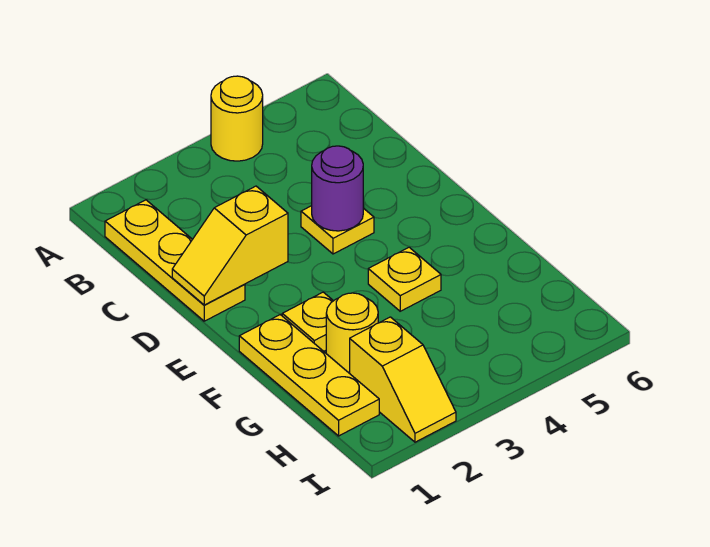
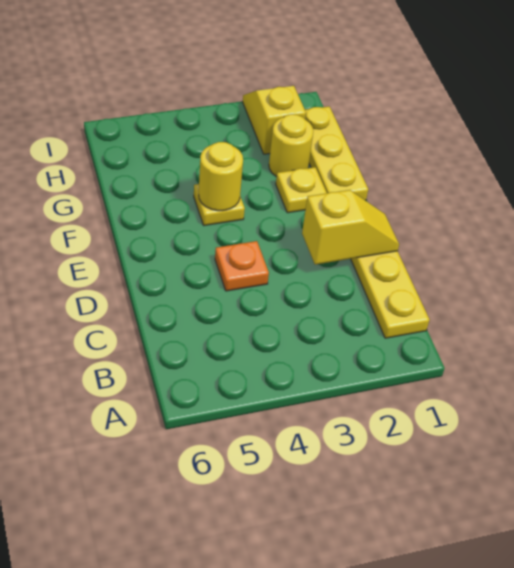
yellow round brick A4 level 1 -> yellow round brick F4 level 2
yellow plate D4 level 1 -> orange plate D4 level 1
purple round brick D4 level 2 -> none

